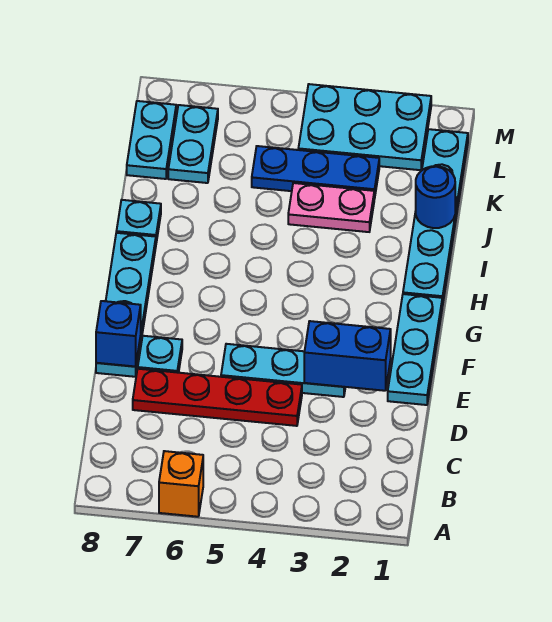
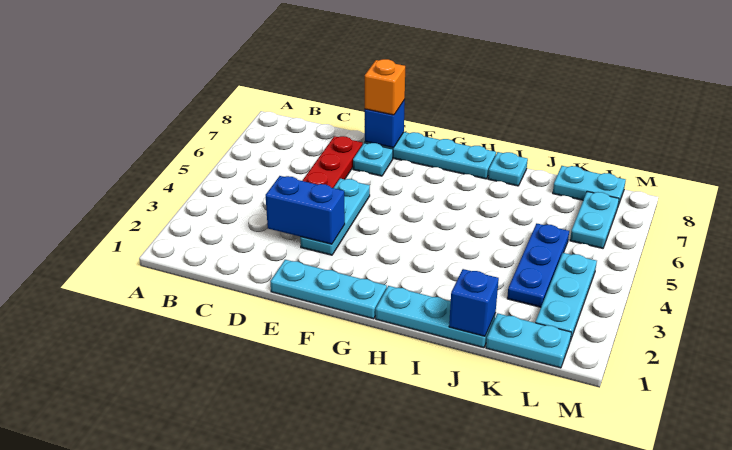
orange brick A6 level 1 -> orange brick E8 level 3
blue brick E2:E3 level 2 -> blue brick D3:E3 level 2
blue round brick J1 level 2 -> blue brick J1 level 2
pink plate J3:J4 level 1 -> none
cyan plate K7:L7 level 1 -> cyan plate L6:L7 level 1
cyan plate L2:M4 level 1 -> cyan plate L2:L4 level 1

